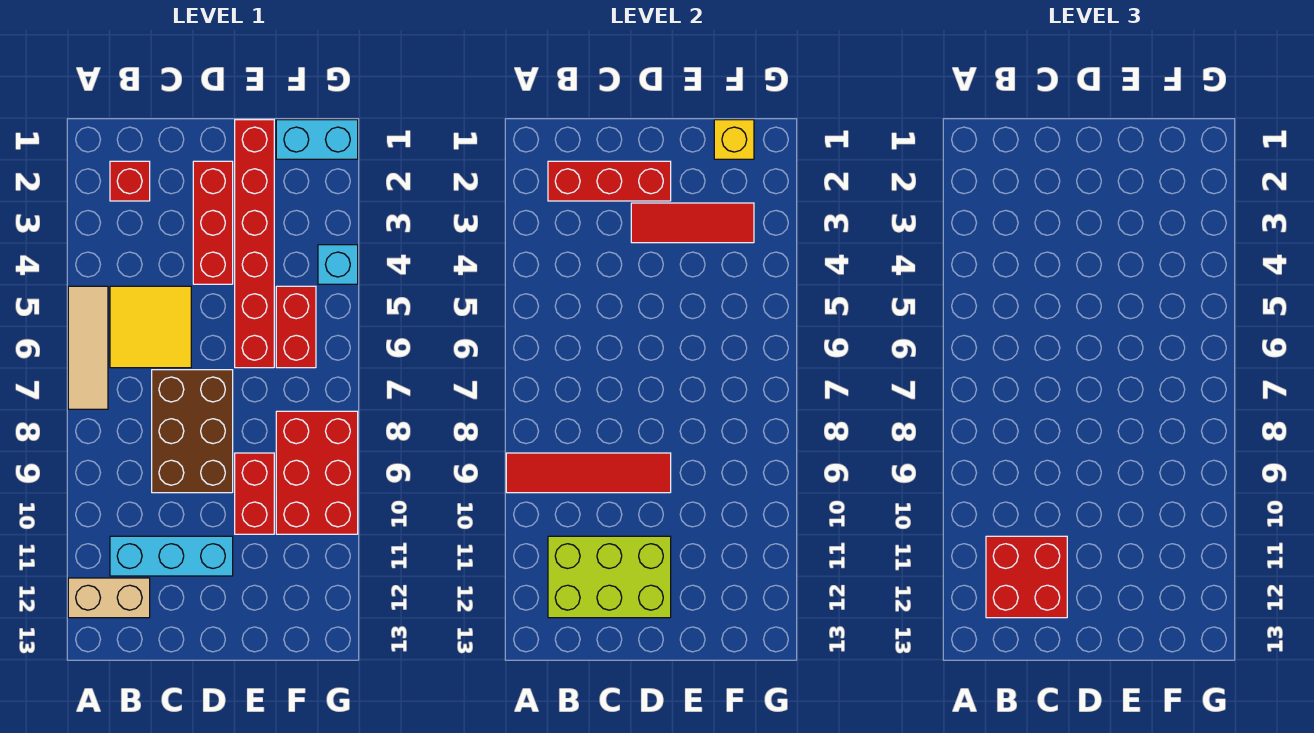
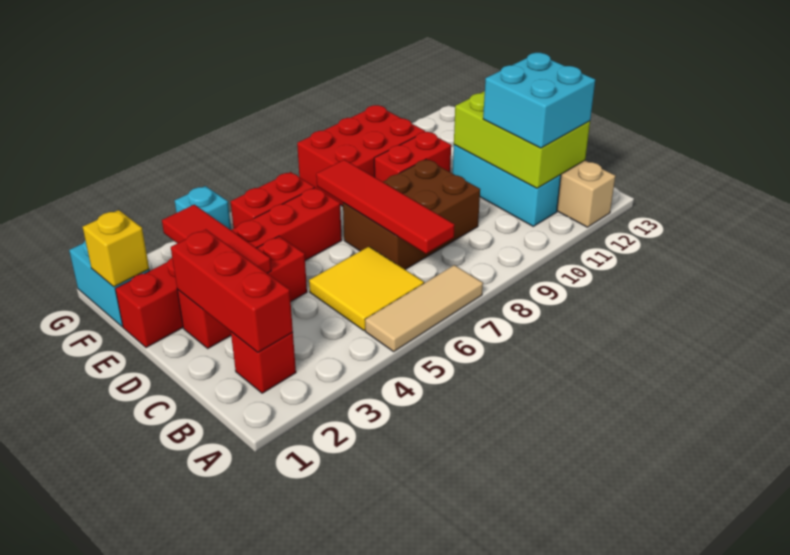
red tile A9:D9 level 2 -> red tile B7:E7 level 2
red brick B11:C12 level 3 -> cyan brick B11:C12 level 3

